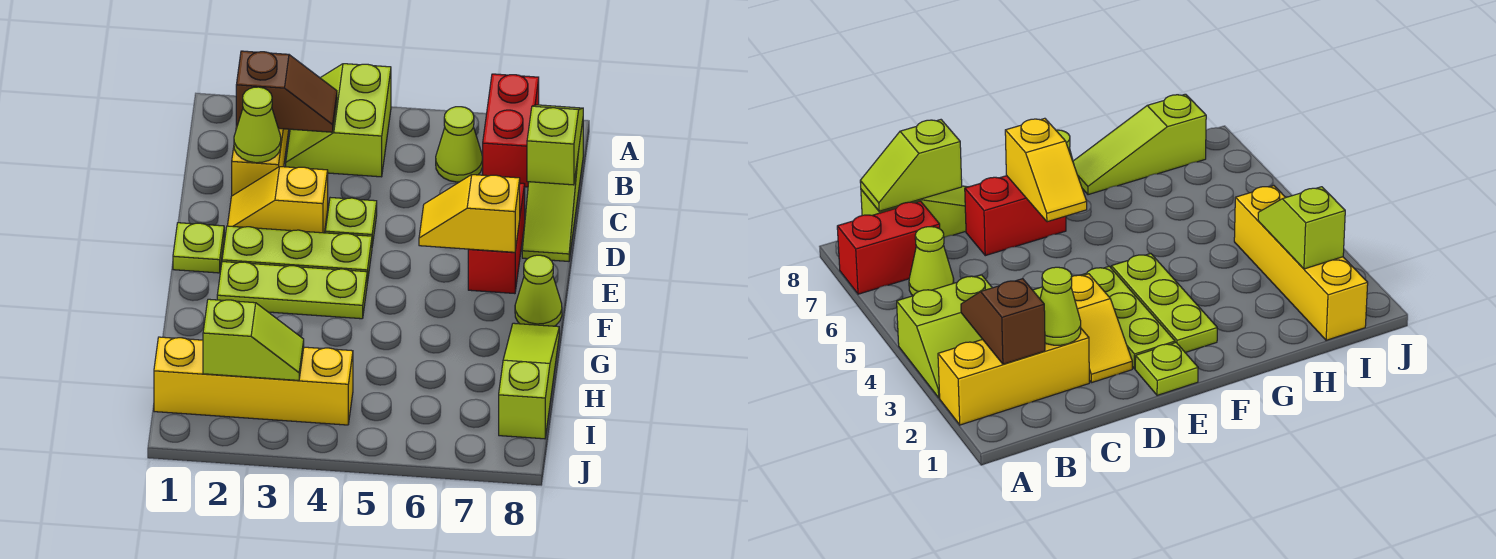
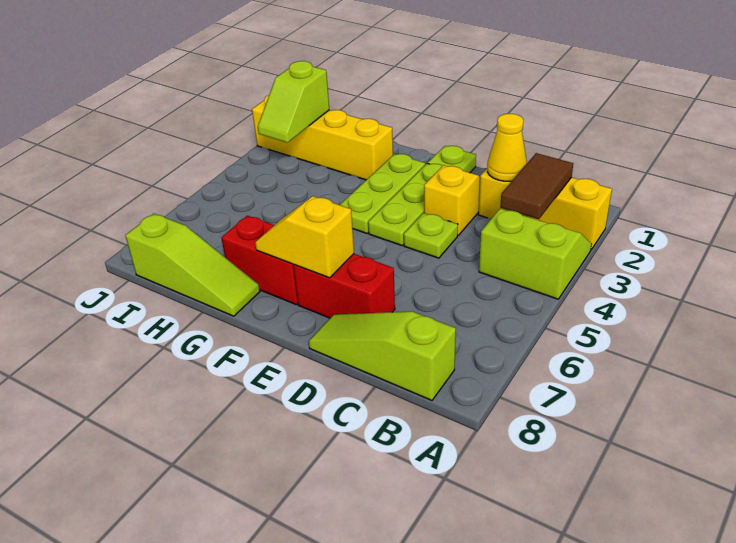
red brick A7:B7 level 1 -> red brick F7:G7 level 1
brown slope B2:B3 level 2 top 2 -> brown tile B2:B3 level 2
lime cone B6 level 1 -> none
lime slope B8:C8 level 2 top C -> none
lime cone C2 level 2 -> yellow cone C2 level 2
yellow slope E6:E7 level 2 top 7 -> yellow slope E7:F7 level 2 top E
lime cone F8 level 1 -> none
yellow brick I1:I4 level 1 -> yellow brick G2:J2 level 1

